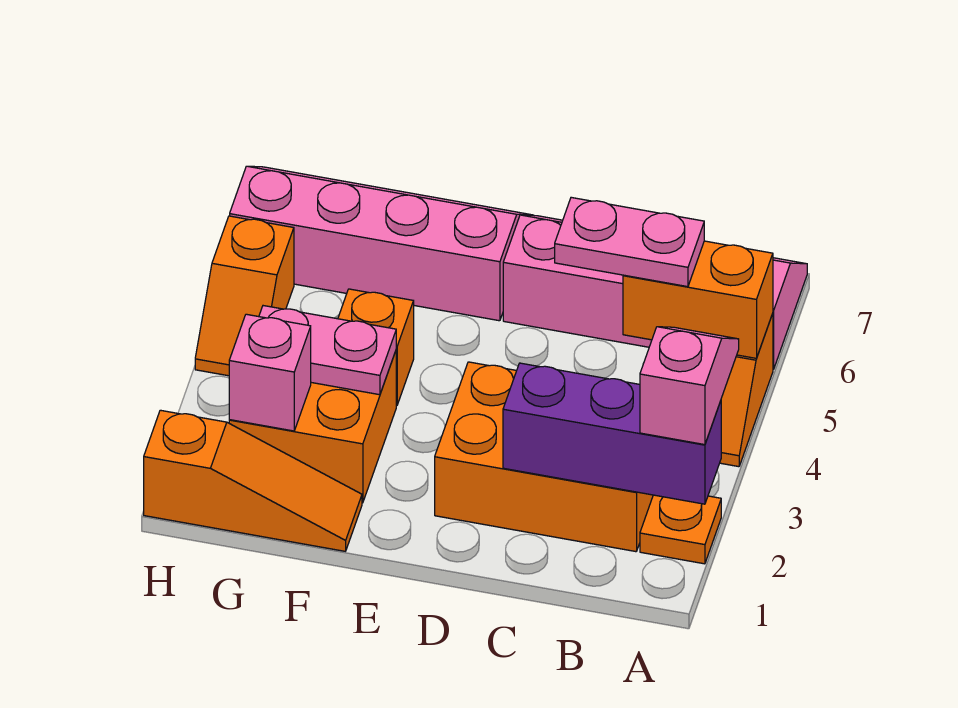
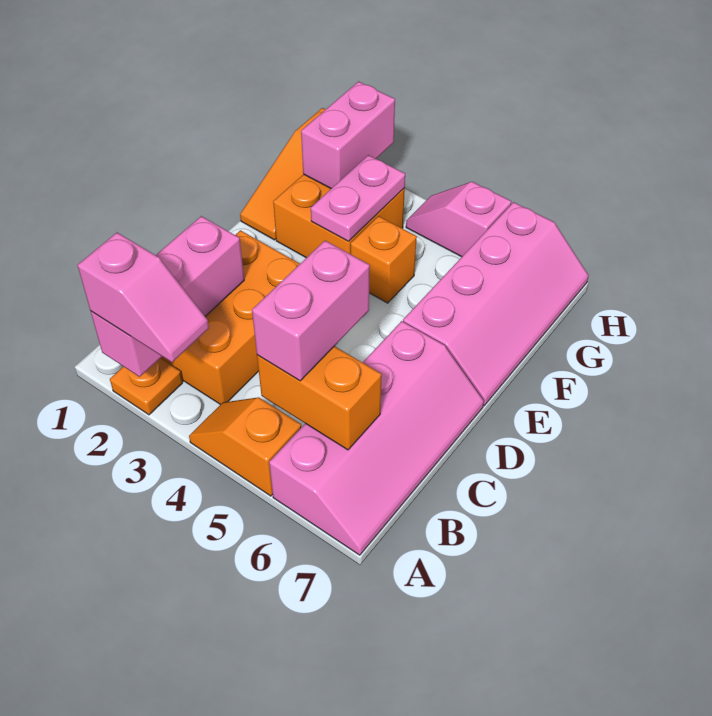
purple brick A2:C2 level 2 -> pink brick A2:C2 level 2
orange brick A5:B5 level 2 -> orange brick B5:B6 level 2
pink plate B5:C5 level 3 -> pink brick B5:C5 level 3
pink brick G2 level 2 -> pink brick G2:H2 level 2
orange slope H4:H5 level 1 top 5 -> pink slope H4:H5 level 1 top 5

